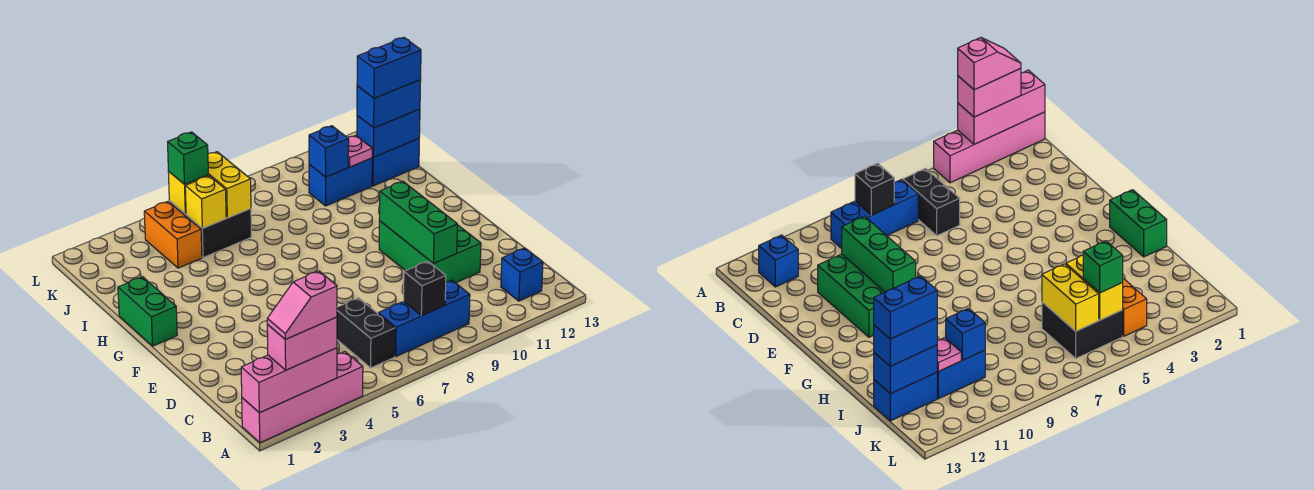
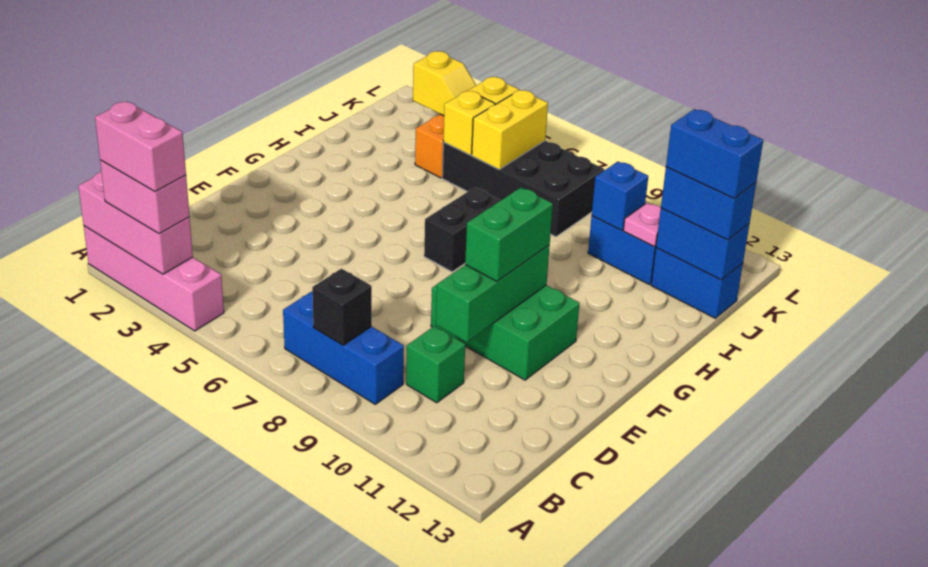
pink slope A2:A3 level 4 top 3 -> pink brick A2:A3 level 4
black brick B6:C6 level 1 -> black brick G7:H7 level 1
blue brick B12 level 1 -> none
green brick D10:F11 level 1 -> green brick E9:F11 level 1
green brick G1:H1 level 1 -> green brick E10:F10 level 3
black brick J5:K6 level 1 -> black brick J5:K8 level 1
none -> yellow slope K3:K4 level 2 top 3
green brick K5 level 3 -> green brick C10 level 1

